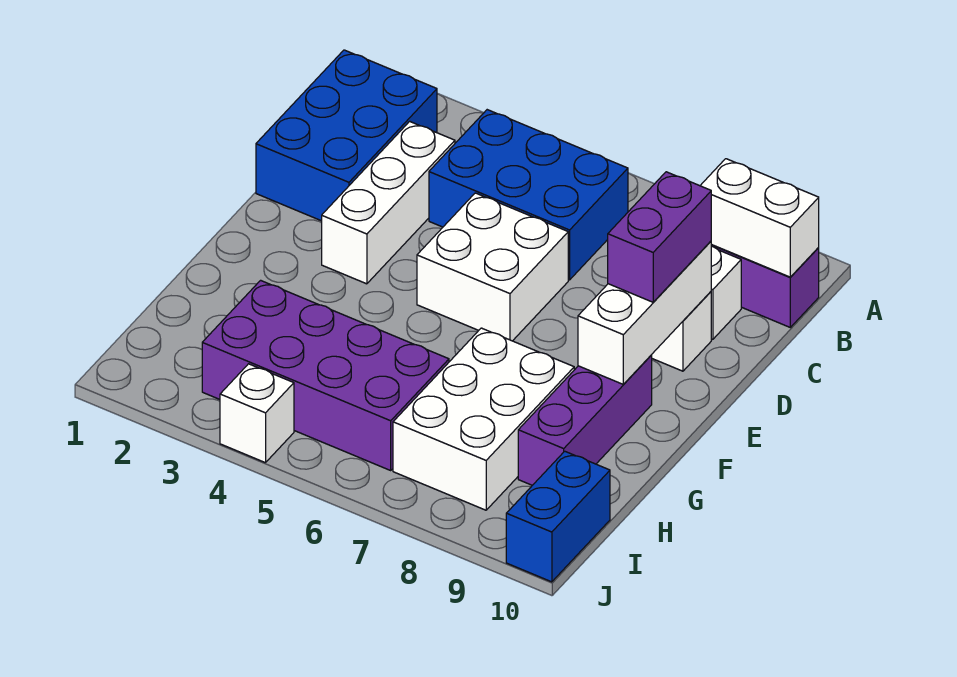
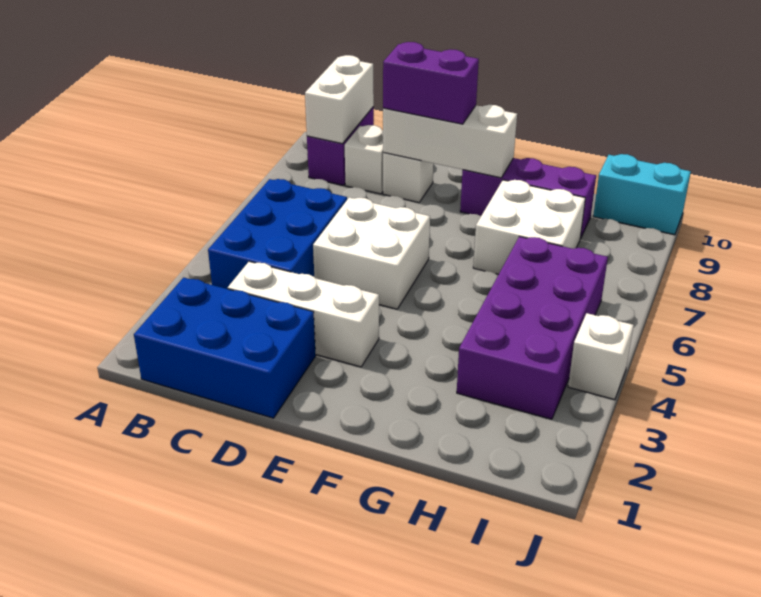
white brick G7:I8 level 1 -> white brick G7:H8 level 1
blue brick I10:J10 level 1 -> cyan brick I10:J10 level 1

